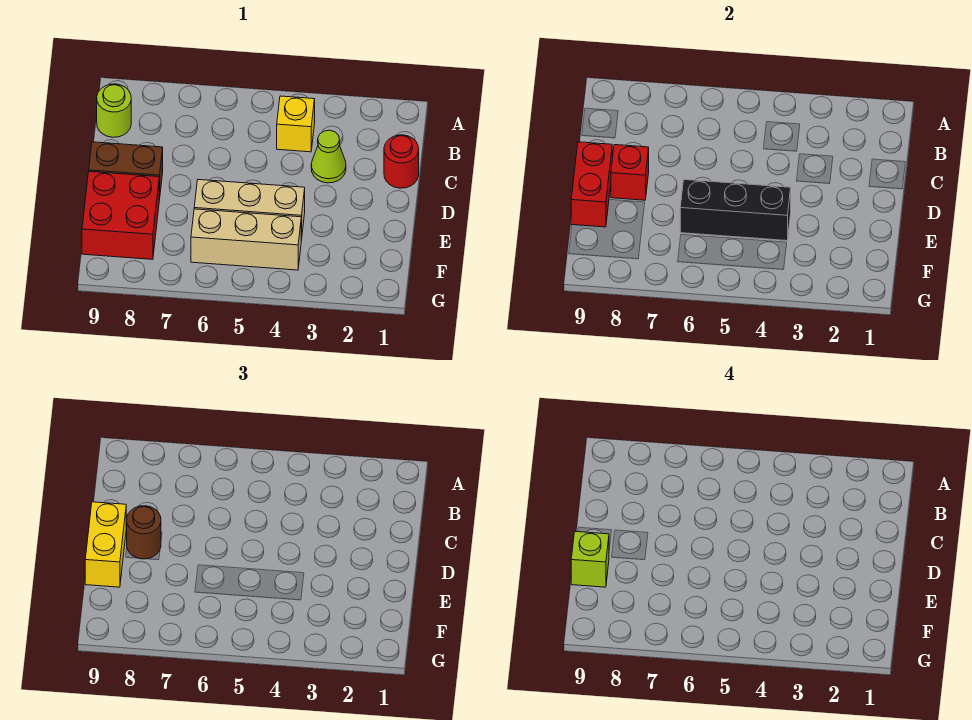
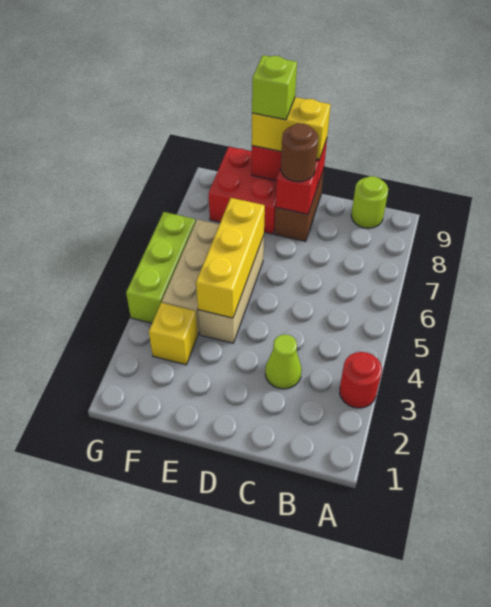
yellow brick B4 level 1 -> yellow brick F3 level 1
red round brick C1 level 1 -> red round brick A3 level 1
black brick E4:E6 level 2 -> yellow brick E4:E6 level 2
none -> lime brick G4:G6 level 1

